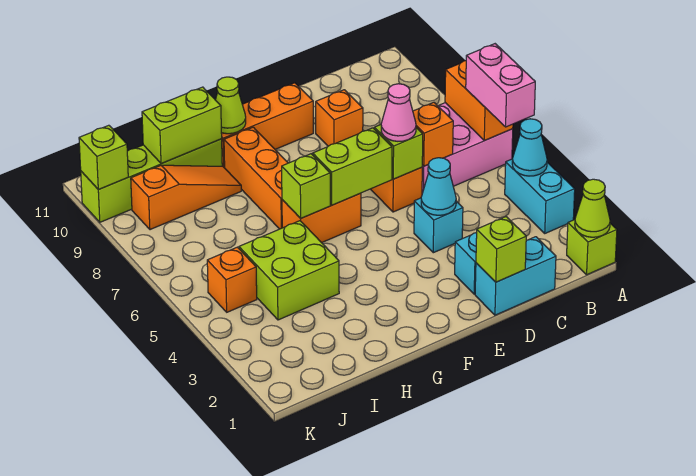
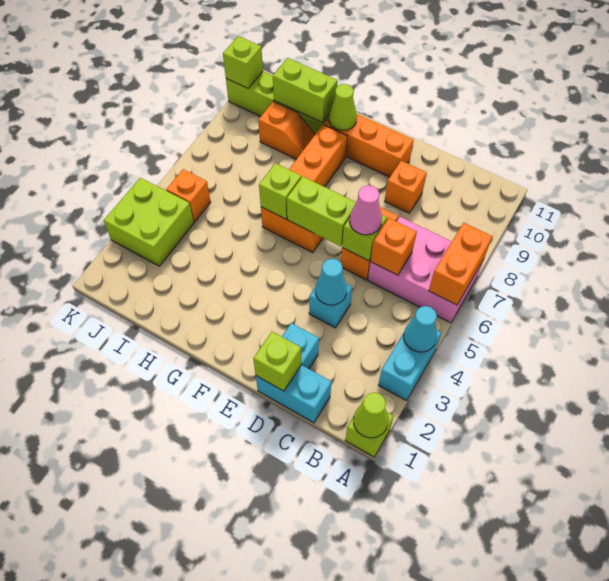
pink brick A5:A6 level 3 -> none
lime brick H4:I5 level 1 -> lime brick J3:K4 level 1
orange slope H9:J9 level 1 top J -> orange slope H9:I9 level 1 top I

